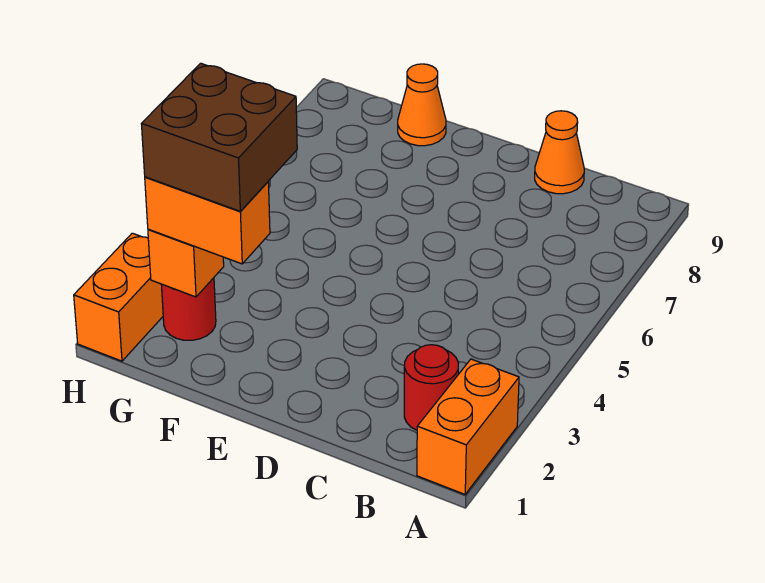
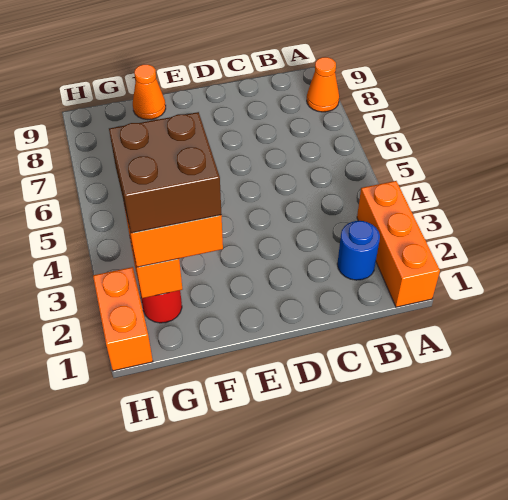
orange brick A1:A2 level 1 -> orange brick A1:A3 level 1
red round brick B2 level 1 -> blue round brick B2 level 1
orange cone C9 level 1 -> orange cone A8 level 1

